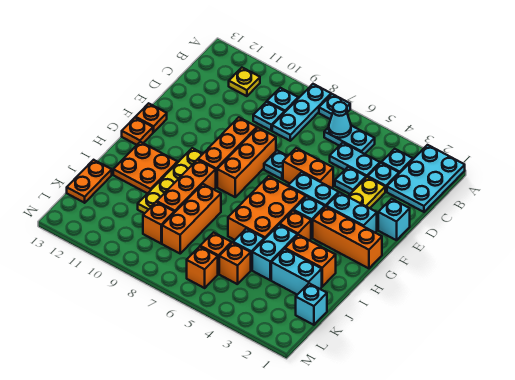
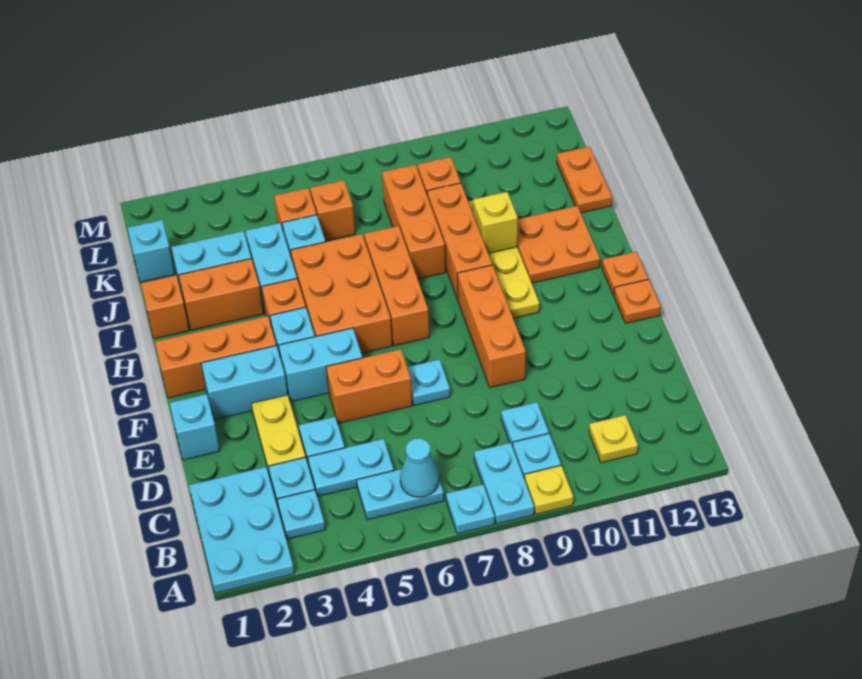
cyan plate A8:C8 level 1 -> cyan plate A8:B8 level 1
none -> yellow plate A9 level 1
orange brick E8:G8 level 1 -> orange brick G7:I7 level 1
none -> yellow brick I10 level 2
orange brick L6 level 1 -> orange brick I1 level 1

